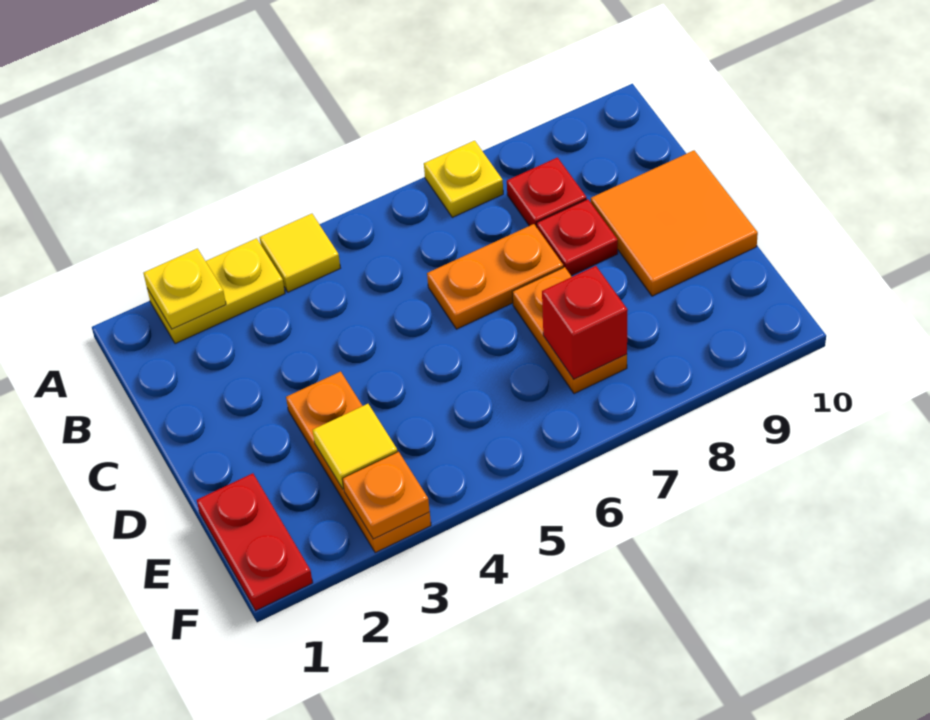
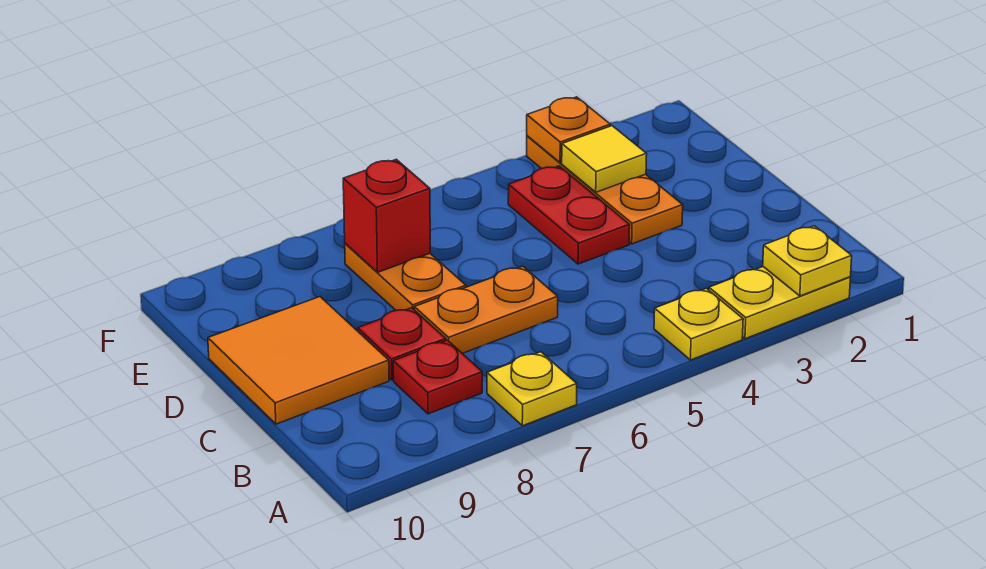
yellow tile A4 level 1 -> yellow plate A4 level 1
red plate E1:F1 level 1 -> red plate D4:E4 level 1

